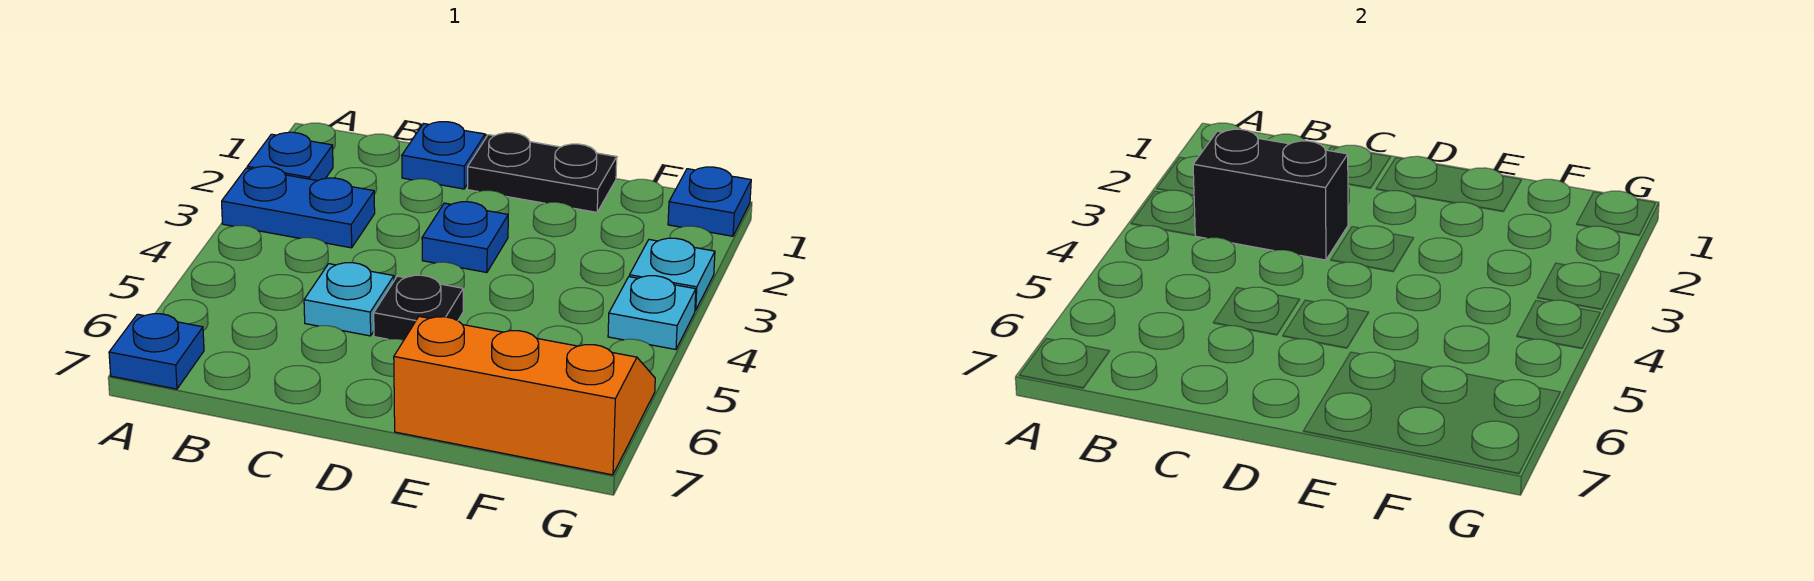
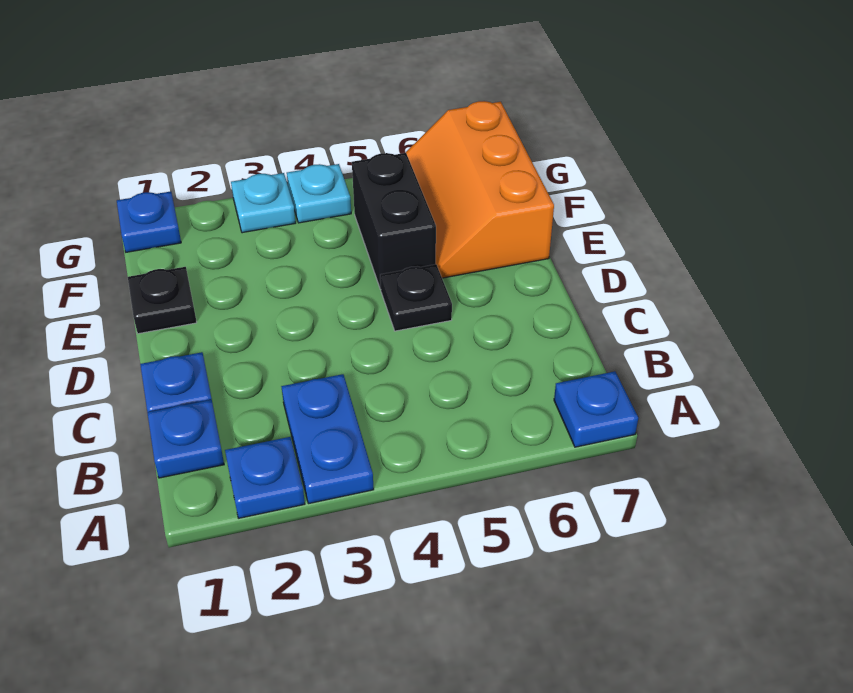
black brick B3:C3 level 2 -> black brick E5:F5 level 1
cyan plate C5 level 1 -> none
black plate D1:E1 level 1 -> black plate E1 level 1
blue plate D3 level 1 -> blue plate B1 level 1

